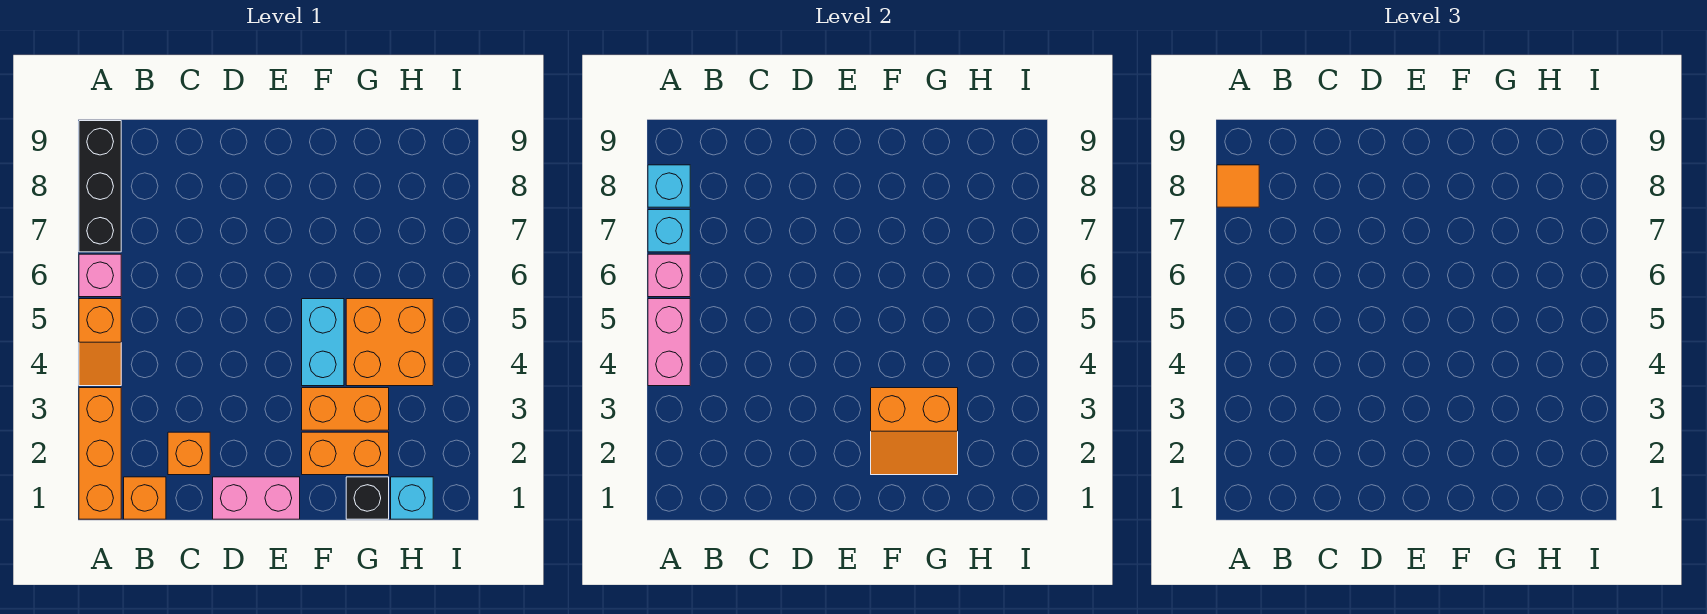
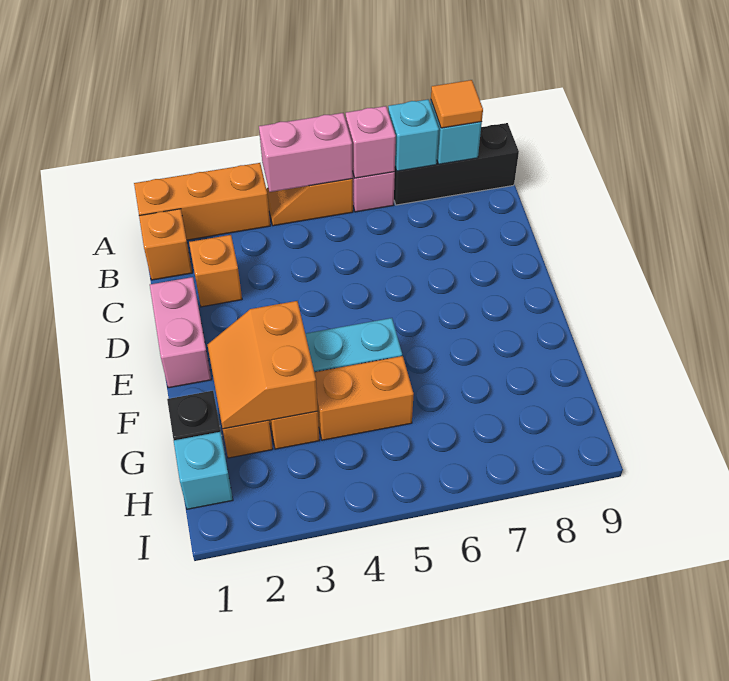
orange brick G4:H5 level 1 -> orange brick G4:G5 level 1

